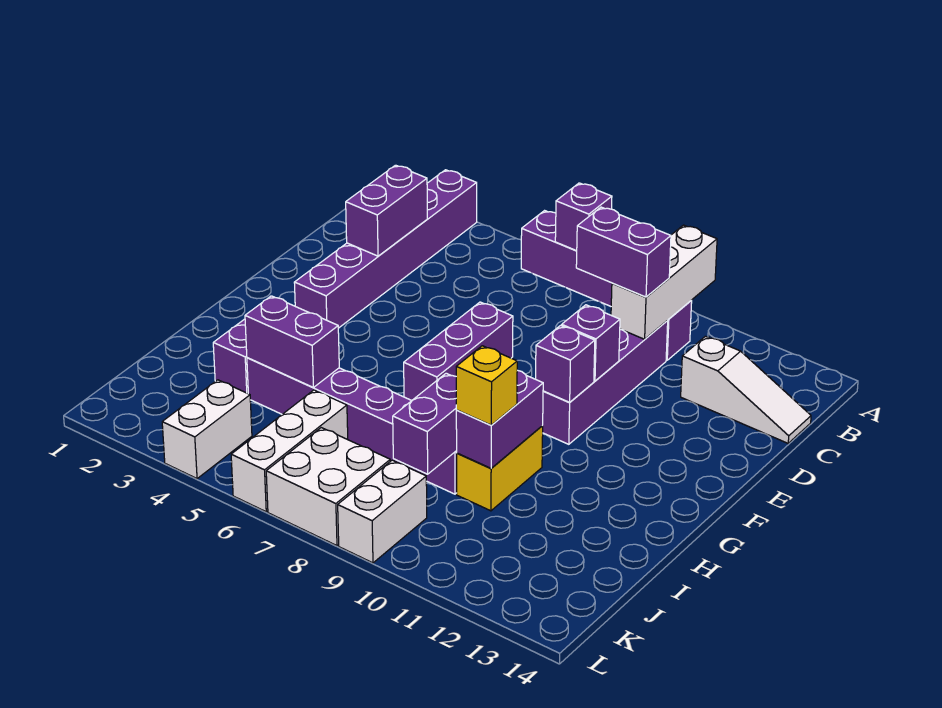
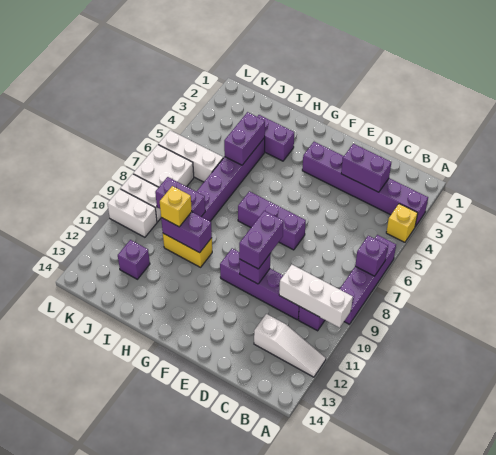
none -> yellow brick A4 level 1
purple brick C9:C10 level 3 -> purple brick E9:E10 level 3
white slope C12:C14 level 1 top 12 -> white slope A12:C12 level 1 top C
purple brick F10 level 2 -> purple brick J12 level 1
white brick K4:L4 level 1 -> white brick K10:L10 level 1

